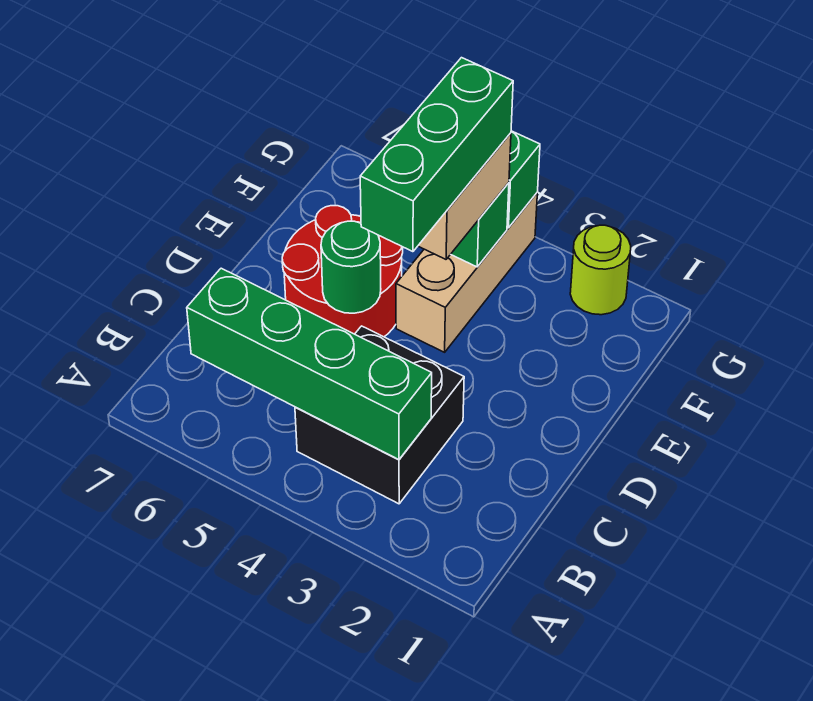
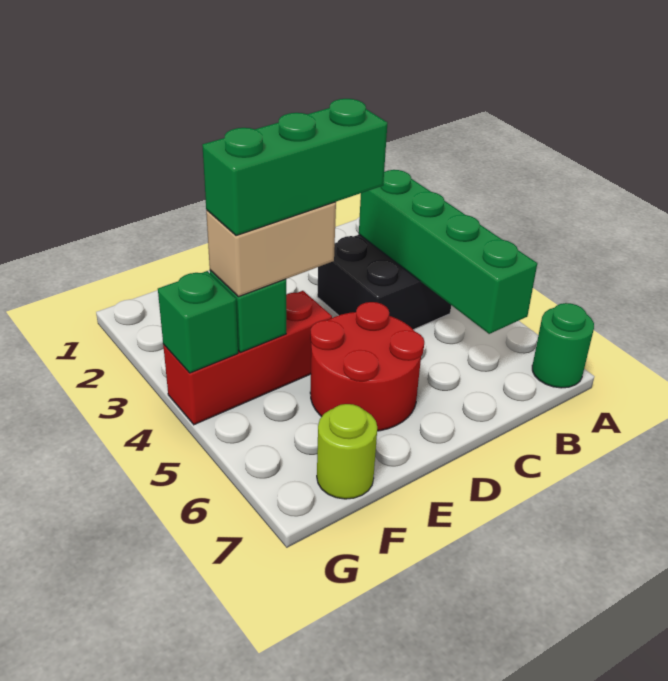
green round brick D5 level 2 -> green round brick A7 level 1
tan brick E4:G4 level 1 -> red brick E4:G4 level 1
lime round brick G2 level 1 -> lime round brick F7 level 1

